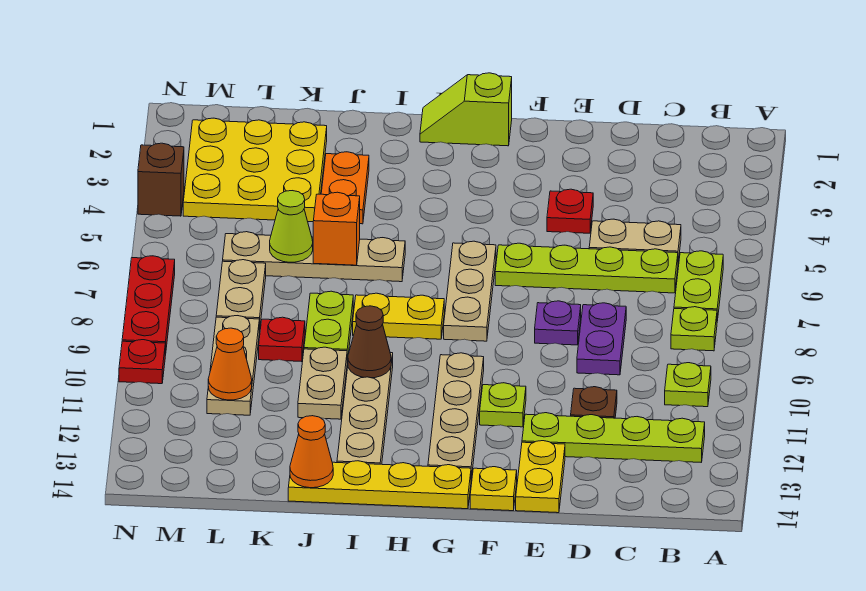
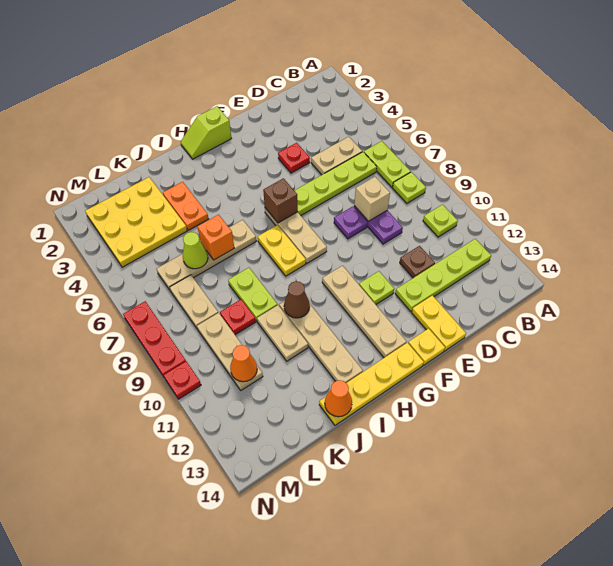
none -> tan brick D8 level 2
yellow plate H8:I8 level 1 -> yellow plate H7:H8 level 1
brown brick N4 level 1 -> brown brick G6 level 2

